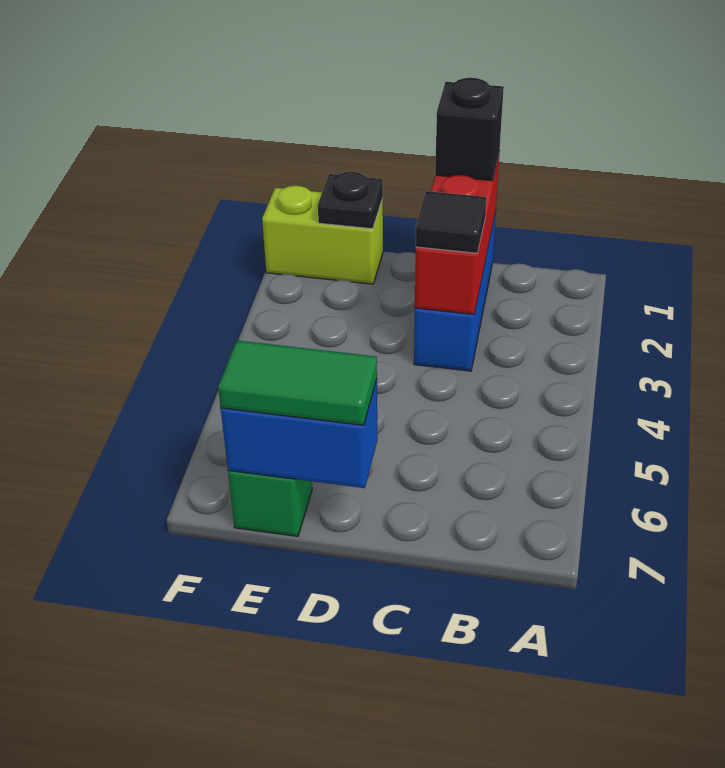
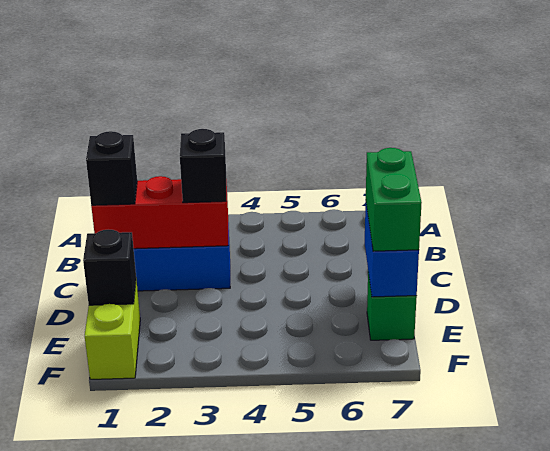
black tile C3 level 3 -> black brick C3 level 3
green tile D7:E7 level 3 -> green brick D7:E7 level 3
black plate E1 level 2 -> black brick E1 level 2

